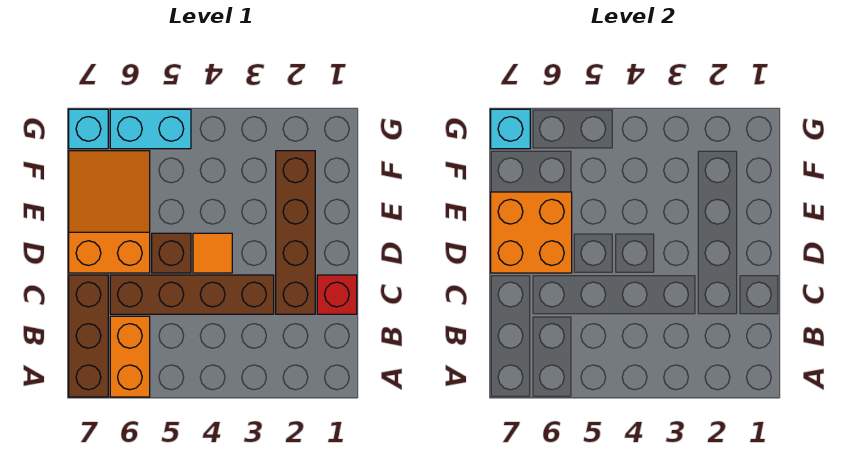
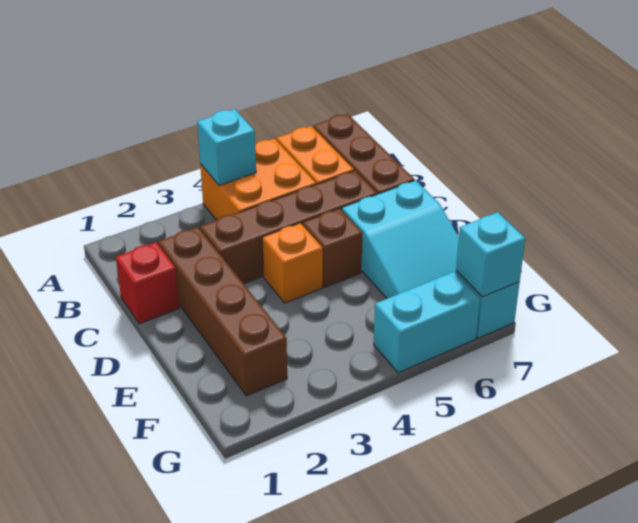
none -> cyan brick A4 level 2
orange tile D4 level 1 -> orange brick D4 level 1
orange slope D6:F7 level 1 top D -> cyan slope D6:F7 level 1 top D
orange brick D6:E7 level 2 -> orange brick A4:B5 level 1

